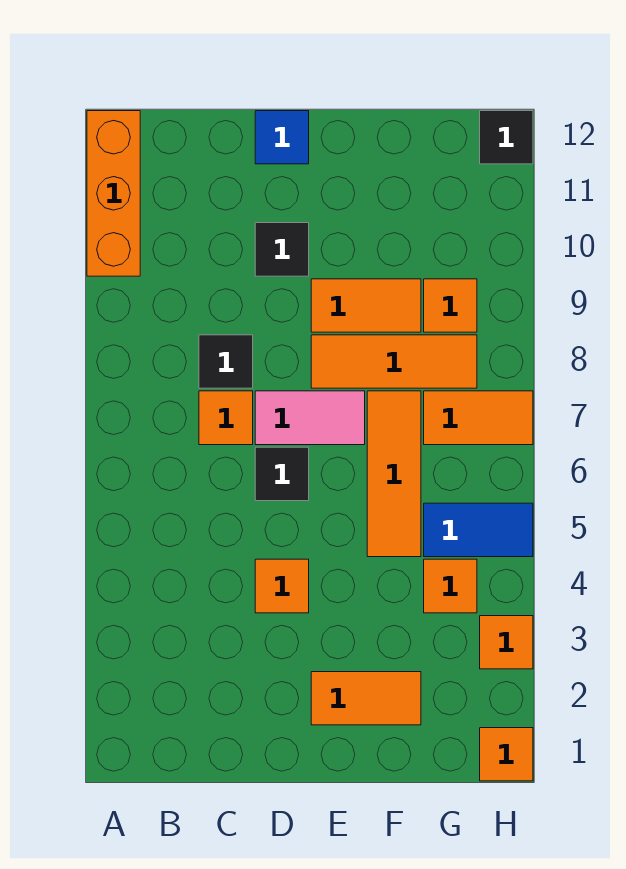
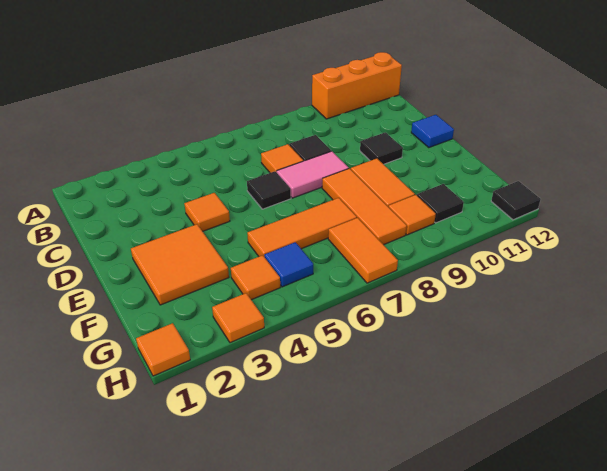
pink tile D7:E7 level 1 -> pink tile D7:D8 level 1
orange tile E2:F2 level 1 -> orange tile E2:F3 level 1
blue tile G5:H5 level 1 -> blue tile G5 level 1
none -> black tile G10 level 1

